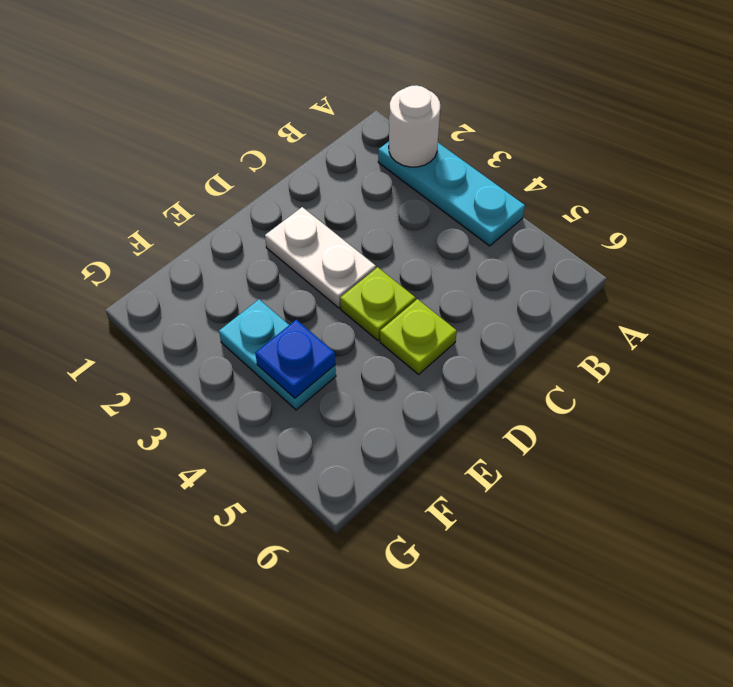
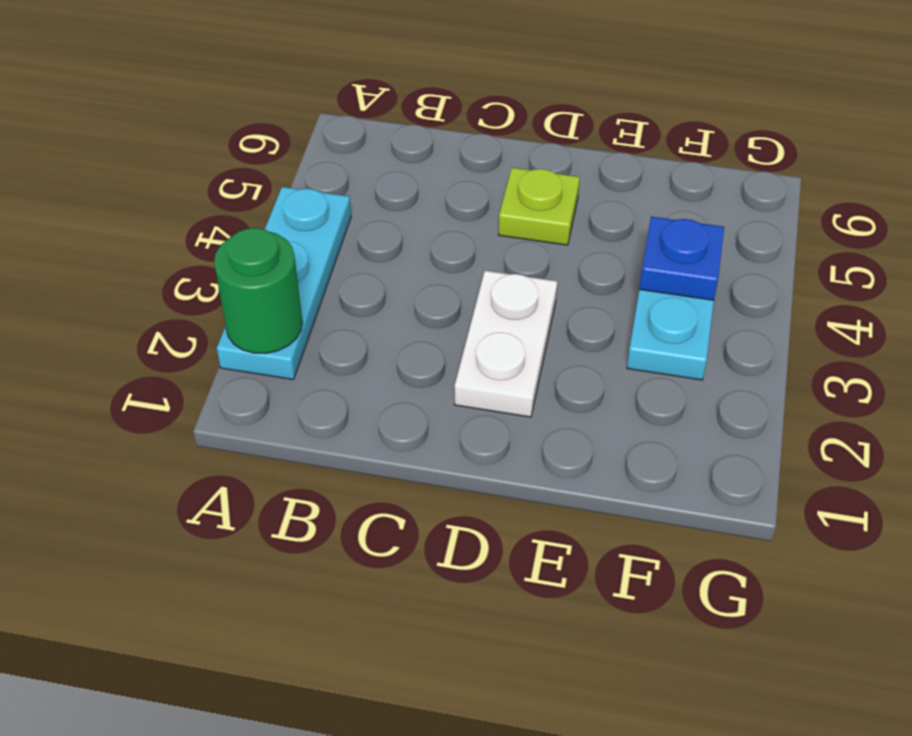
white round brick A2 level 2 -> green round brick A2 level 2
lime plate D4 level 1 -> none

